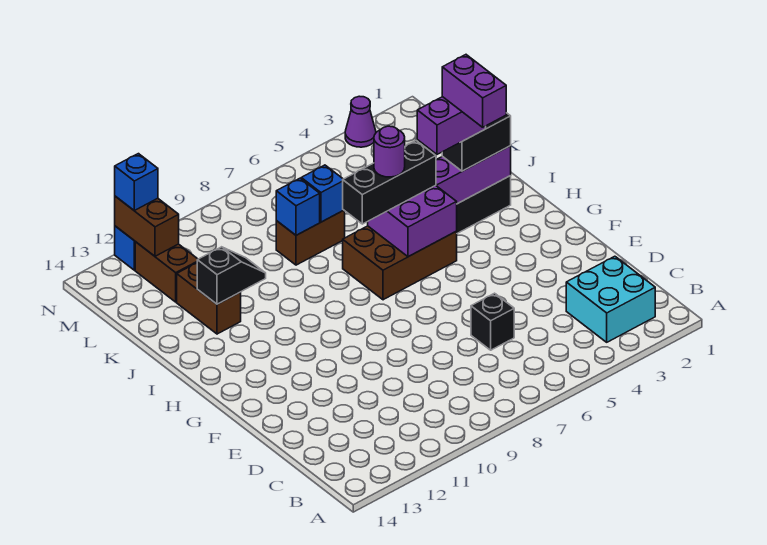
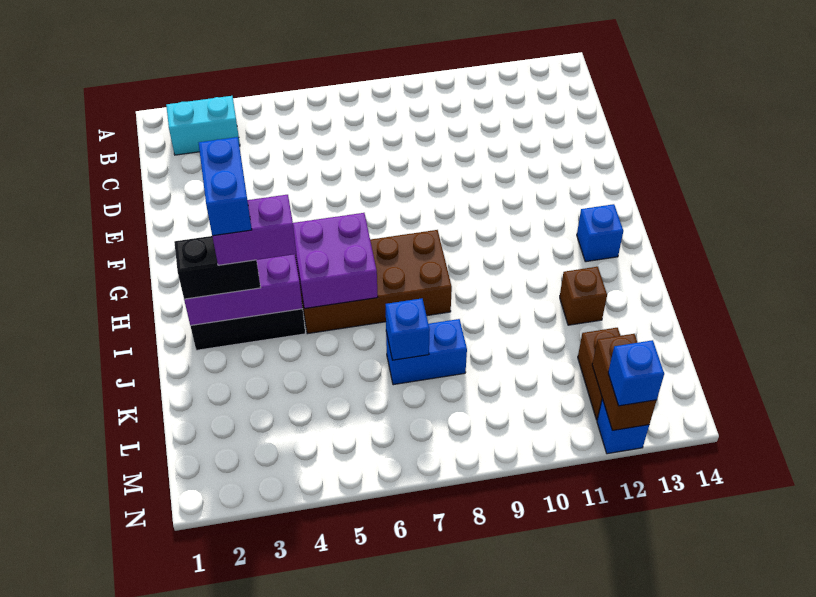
cyan brick B2:C3 level 1 -> cyan brick B2:B3 level 1
black brick D6 level 1 -> none
purple brick H3:I3 level 5 -> blue brick H3:I3 level 5
brown brick H5:I7 level 1 -> brown brick H5:I8 level 1
black brick I5:I7 level 3 -> none
purple round brick I6 level 4 -> none
black slope J11:J12 level 2 top 12 -> none
brown brick J12:K12 level 1 -> brown brick J12 level 1
brown brick K7:K8 level 1 -> blue brick K7:K8 level 1
blue brick K8 level 2 -> blue brick H13 level 1
purple cone N3 level 1 -> none

